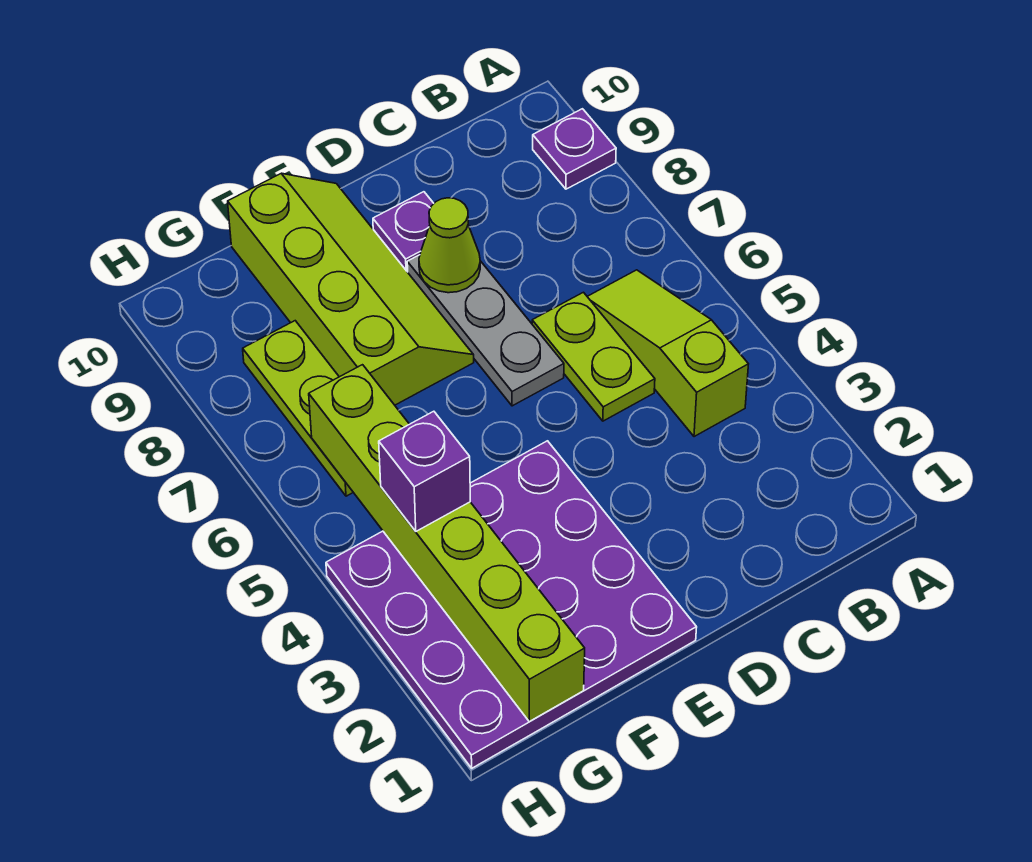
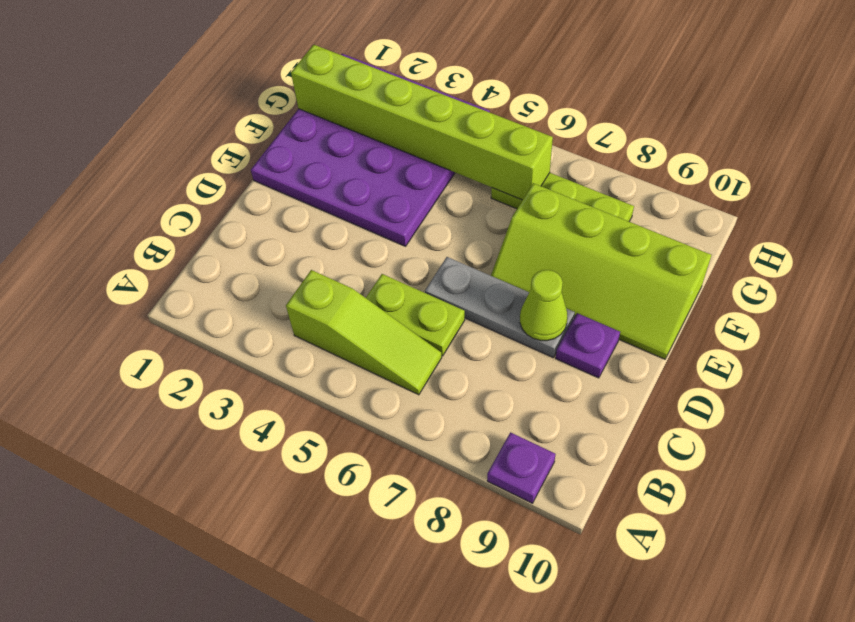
purple brick G4 level 3 -> none

